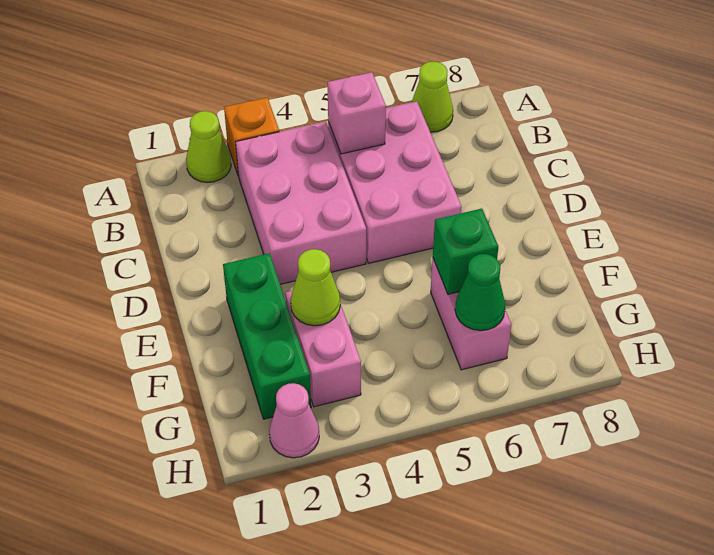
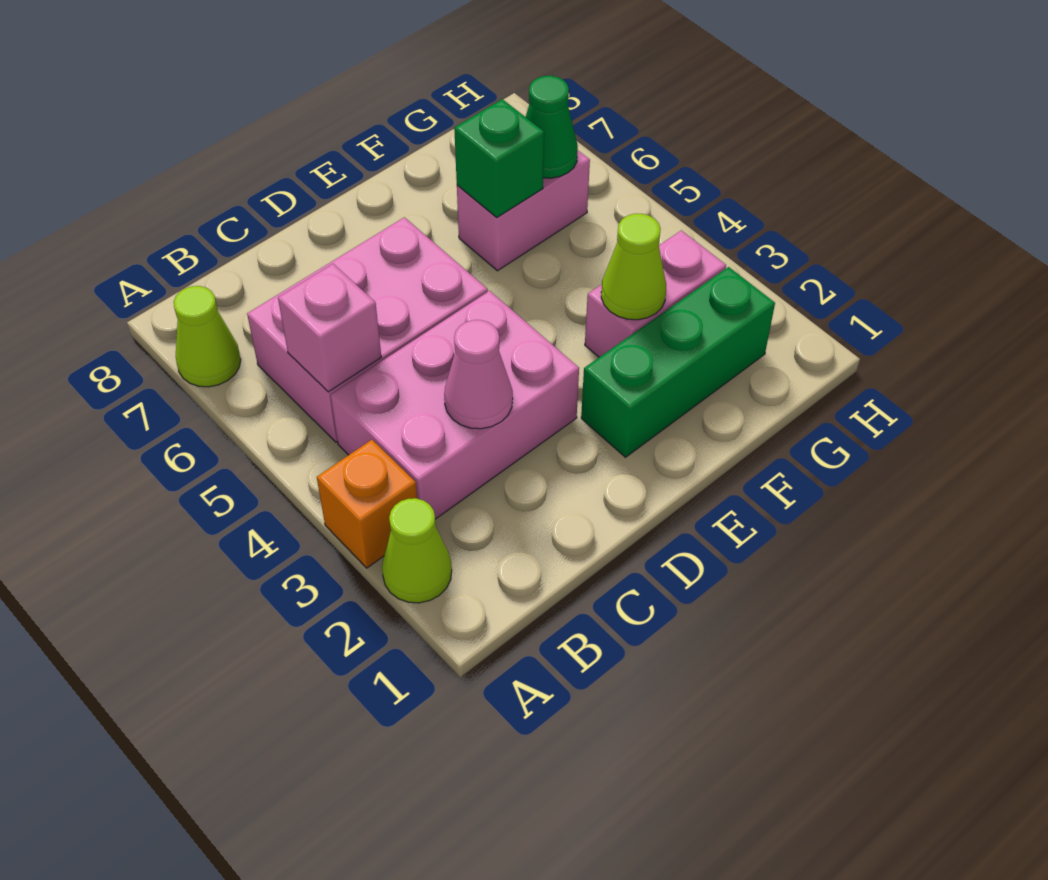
pink cone H2 level 1 -> pink cone C3 level 2

